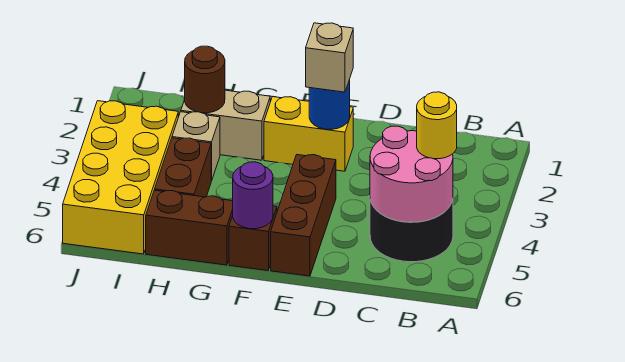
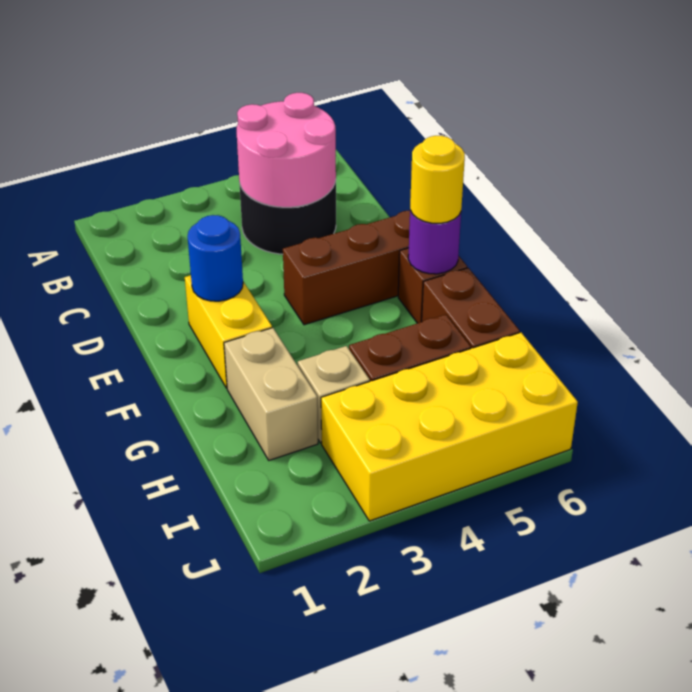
yellow round brick B4 level 3 -> yellow round brick F6 level 3
tan brick E2 level 3 -> none
brown round brick H2 level 2 -> none

